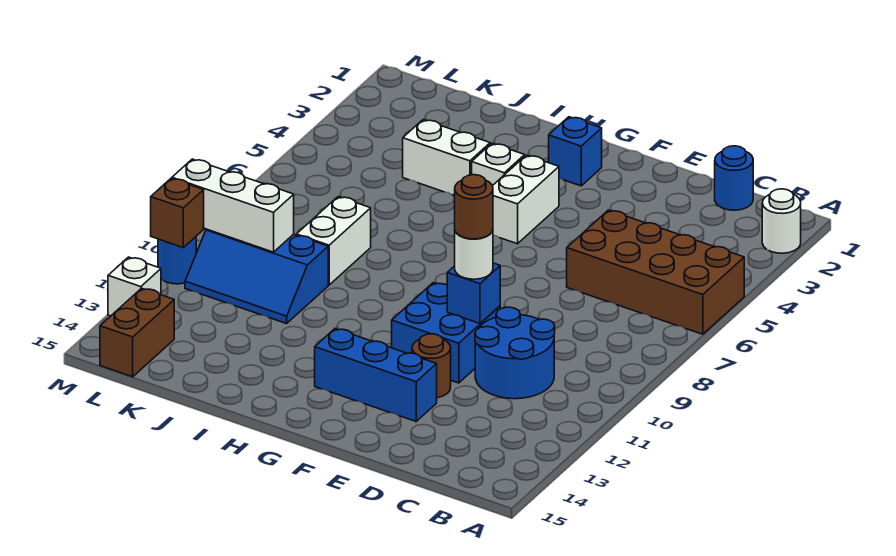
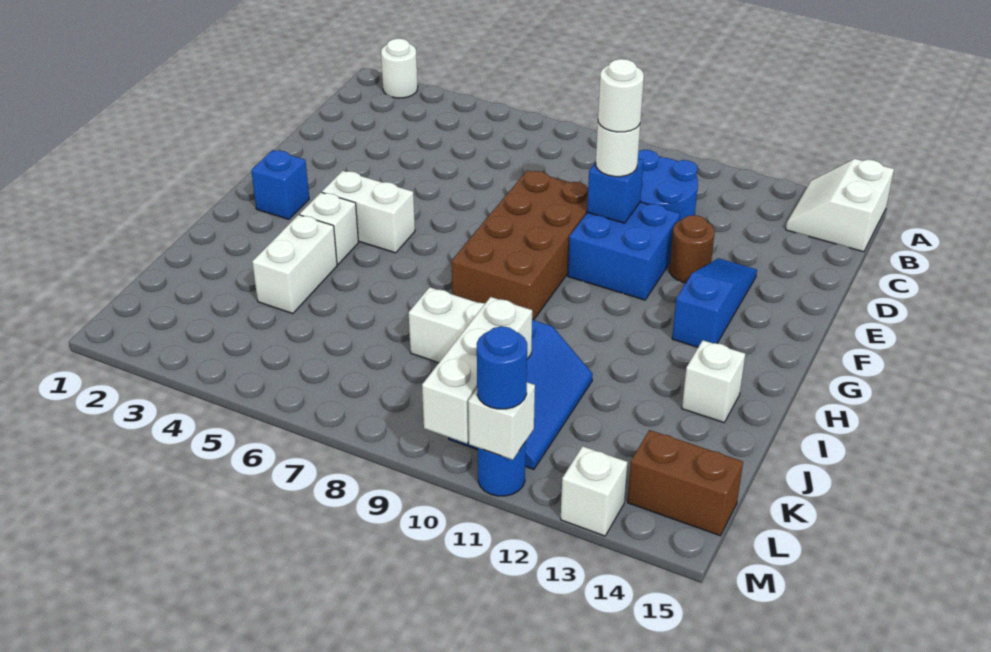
brown brick A5:D6 level 1 -> brown brick E8:H9 level 1
none -> white slope A14:B15 level 1 top 15
blue round brick C1 level 1 -> blue round brick M11 level 3
brown round brick E10 level 4 -> white round brick E10 level 4
blue brick E13:G13 level 1 -> blue slope E13:G13 level 1 top G
none -> white brick I14 level 1
brown brick M11 level 2 -> white brick M11 level 2

